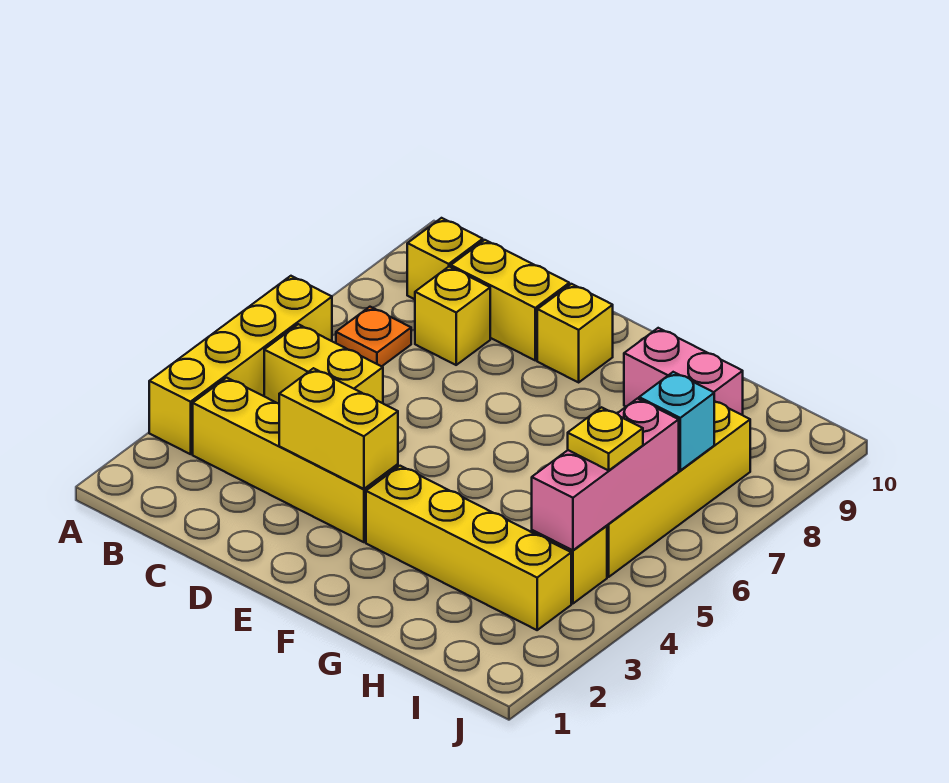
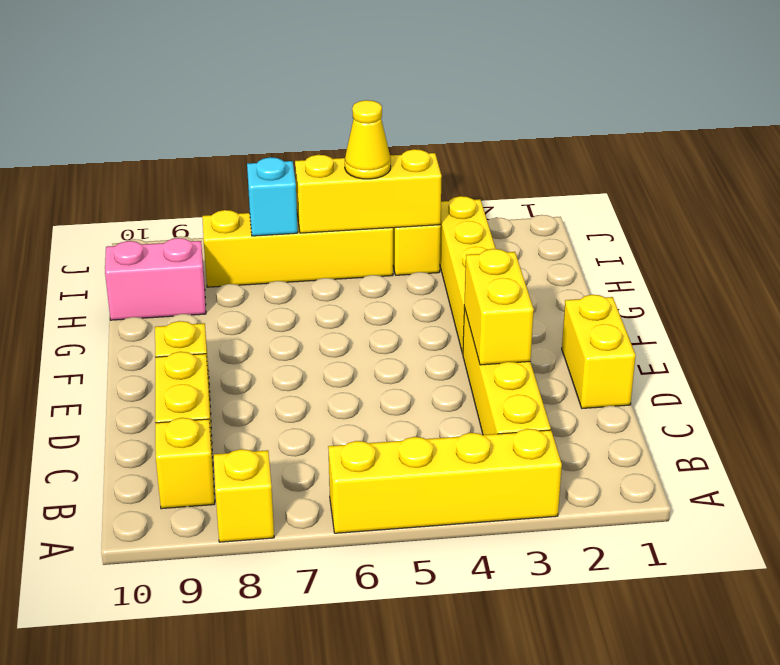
yellow brick B5:C5 level 1 -> yellow brick D1:E1 level 1
orange plate B7 level 1 -> none
yellow brick C8 level 1 -> yellow brick A8 level 1
pink brick G9:H9 level 1 -> pink brick H9:H10 level 1
pink brick I4:I6 level 2 -> yellow brick I4:I6 level 2
yellow plate I5 level 3 -> yellow cone I5 level 3

